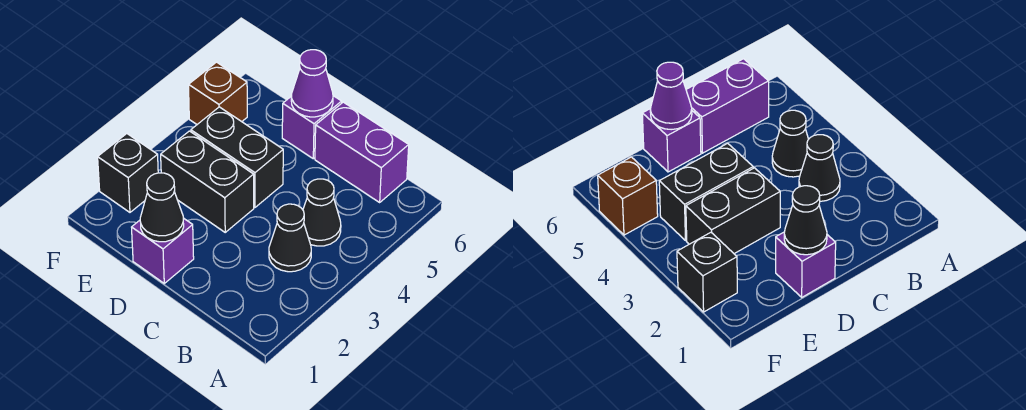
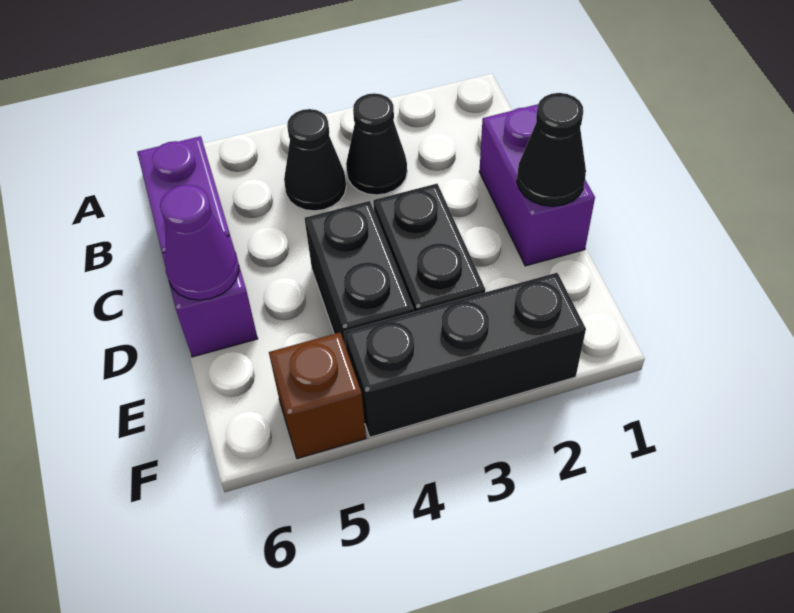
purple brick D1 level 1 -> purple brick C1:D1 level 1
black brick F2 level 1 -> black brick F2:F4 level 1

